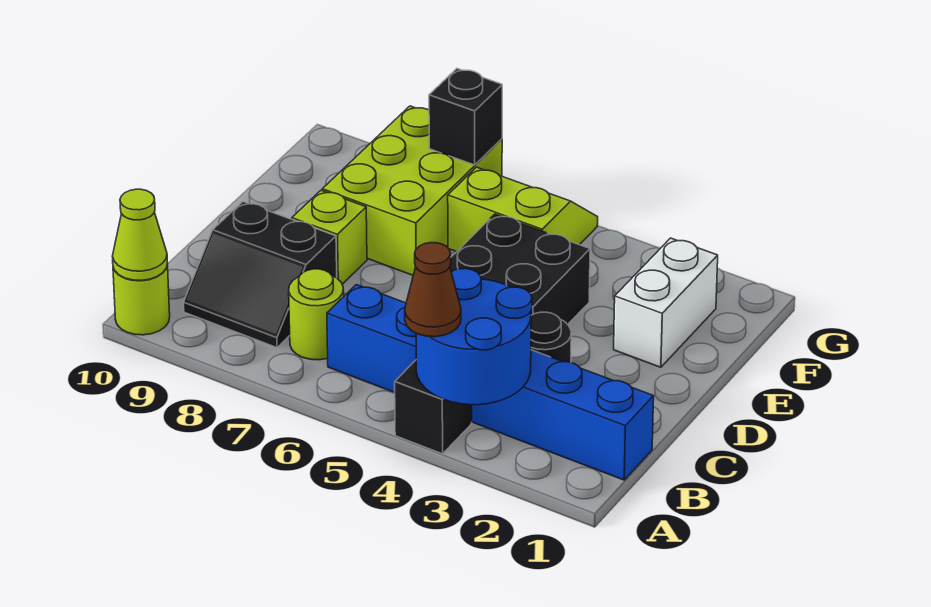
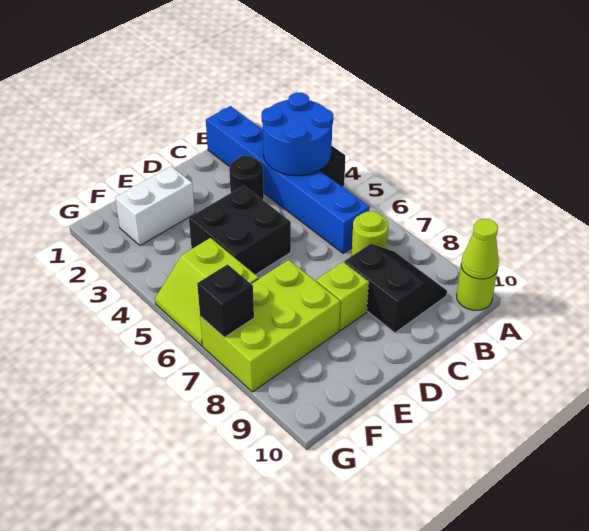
brown cone A4 level 3 -> none

